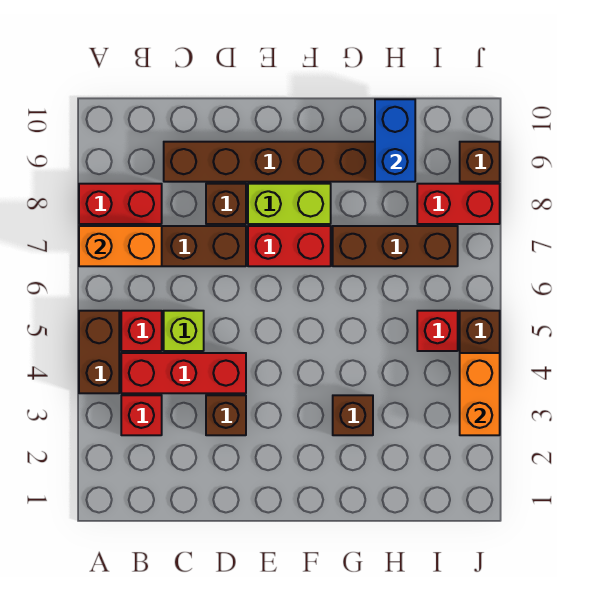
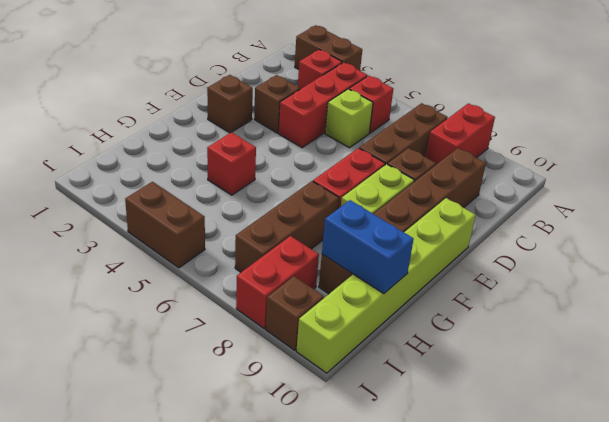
brown brick A4:A5 level 1 -> brown brick A2:A3 level 1
orange brick A7:B7 level 2 -> none
none -> lime brick E10:J10 level 1
brown brick G3 level 1 -> brown brick E2 level 1
red brick I5 level 1 -> red brick G4 level 1
orange brick J3:J4 level 2 -> none

